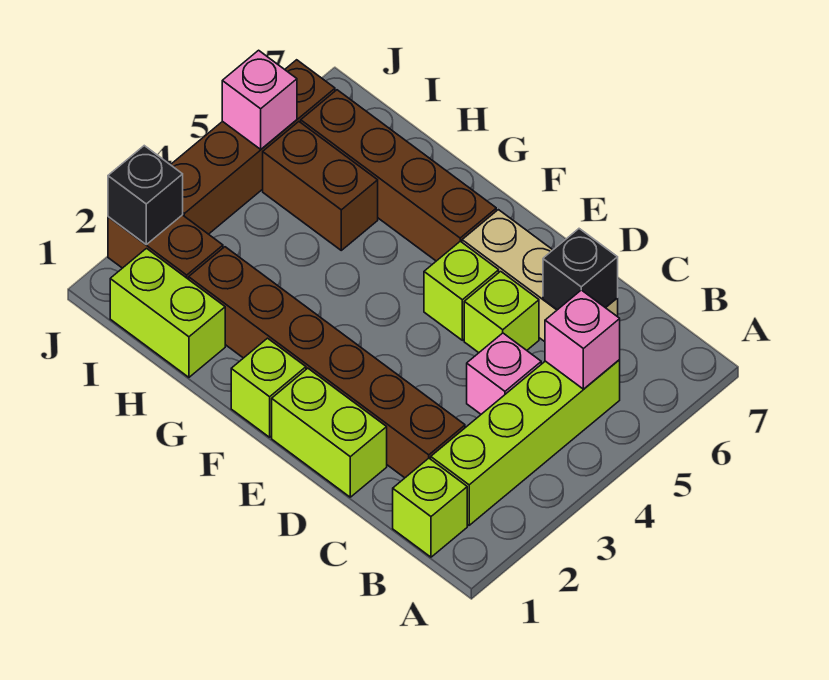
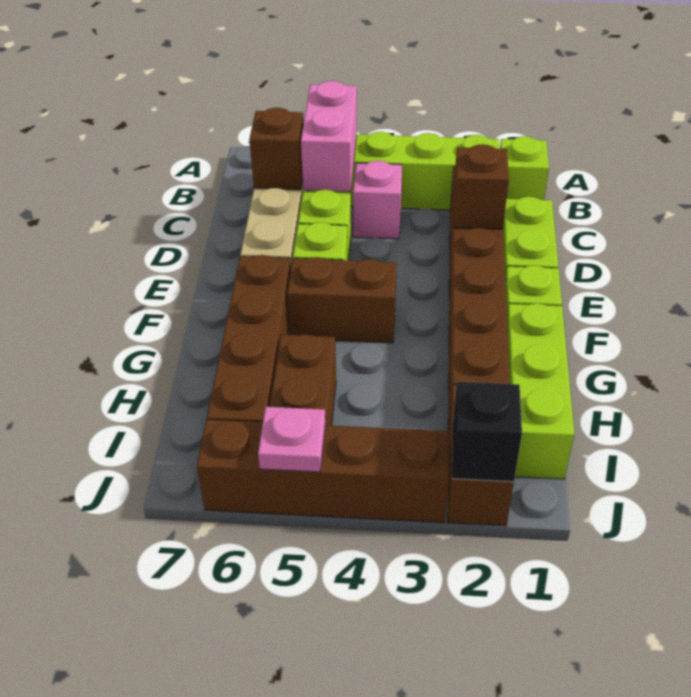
pink brick B5 level 2 -> pink brick B5:C5 level 2
black brick C6 level 2 -> brown brick C6 level 2
none -> brown brick D2 level 2
none -> brown brick F4:F5 level 1
lime brick H1:I1 level 1 -> lime brick G1:I1 level 1
pink brick J5 level 2 -> pink plate J5 level 2

